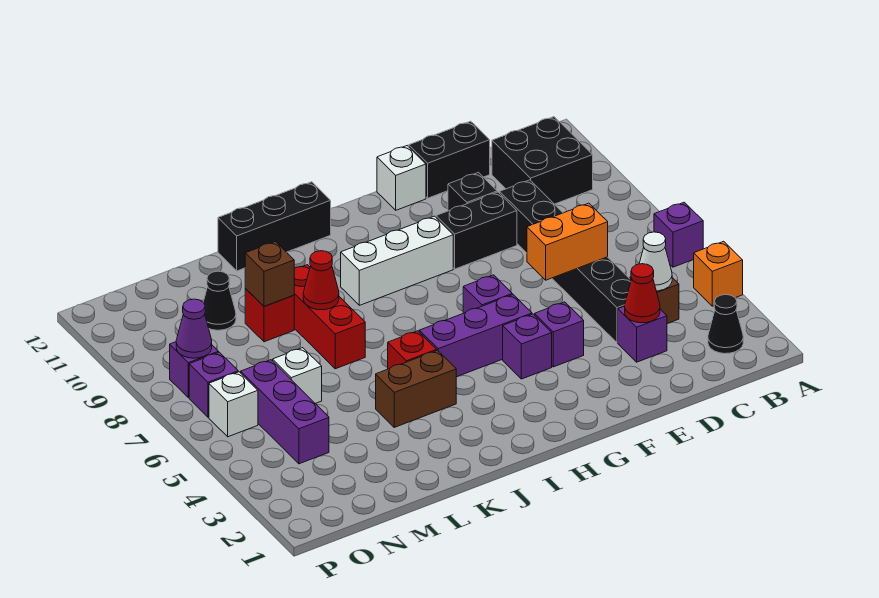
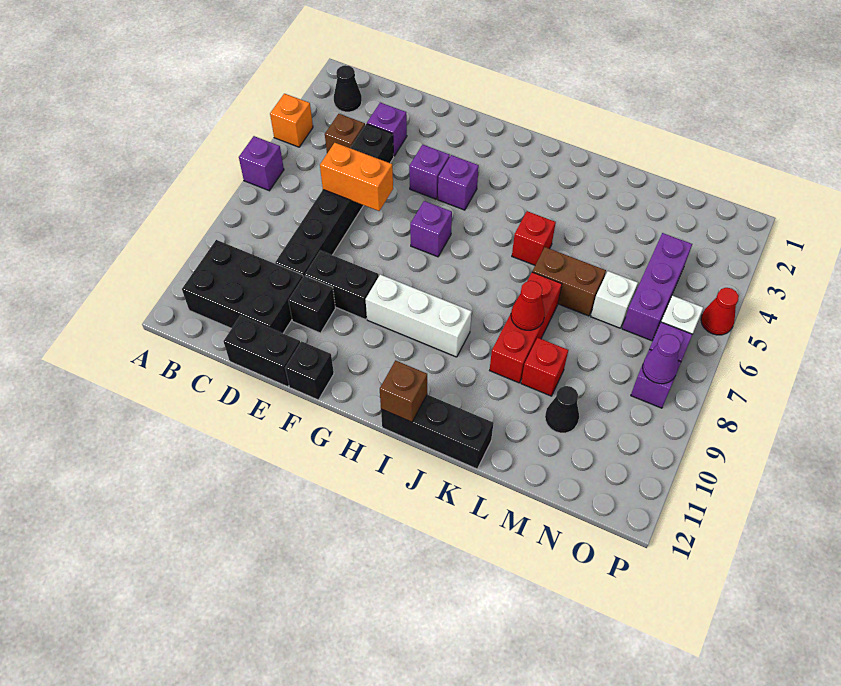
black brick B10:C11 level 1 -> black brick B10:D11 level 1
white cone C4 level 2 -> none
red cone D3 level 2 -> red cone P5 level 1
white brick F12 level 1 -> black brick F12 level 1
purple brick G5:I5 level 1 -> none
brown brick J4:K4 level 1 -> brown brick K6:L6 level 1
brown brick L9 level 2 -> brown brick I12 level 2

